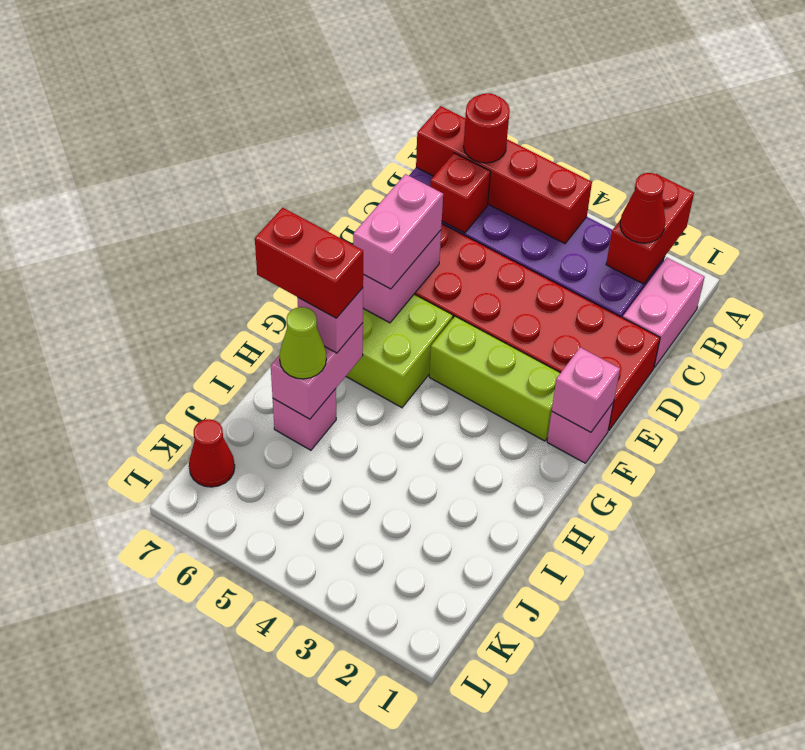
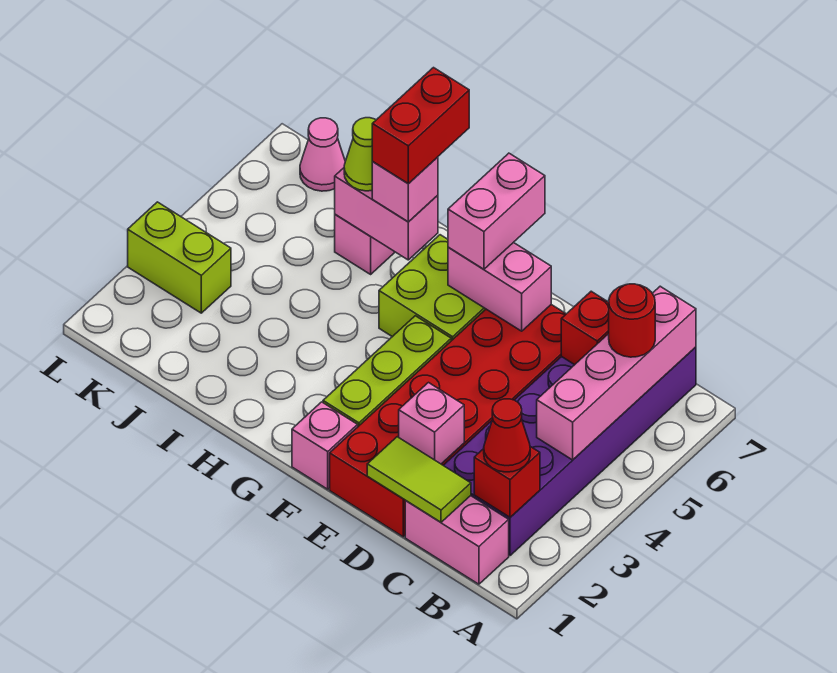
red brick A2:B2 level 2 -> red brick B2 level 2
red brick B4:B7 level 2 -> pink brick B4:B7 level 2
none -> lime tile C1:D1 level 2
pink brick E6:F6 level 3 -> pink brick F6:F7 level 3
pink brick F1 level 2 -> pink brick D2 level 2
none -> lime brick K3:L3 level 1
red cone K7 level 1 -> pink cone K7 level 1

